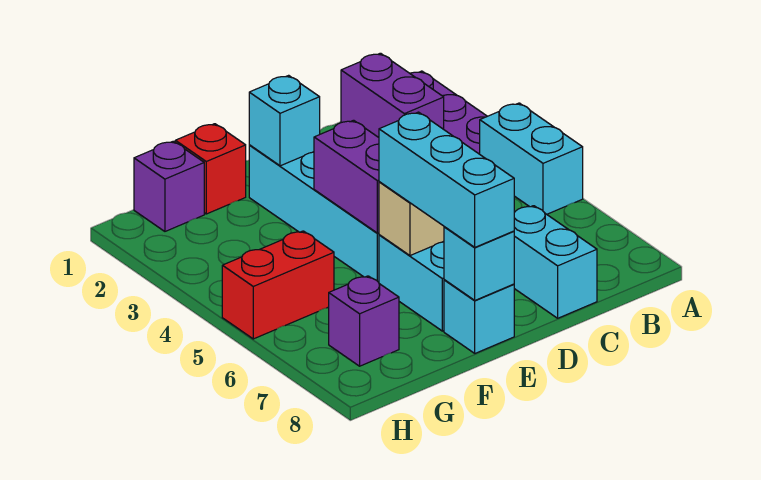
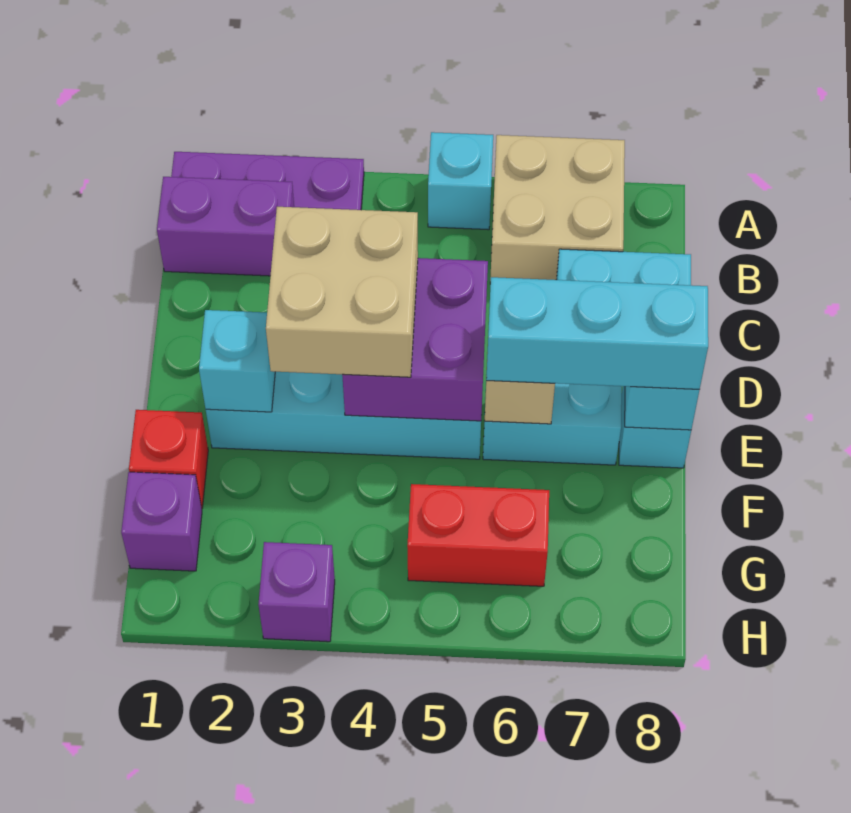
cyan brick A4:A5 level 1 -> cyan brick A5 level 1
none -> tan brick A6:B7 level 1
none -> tan brick D3:E4 level 3
purple brick E4:E5 level 2 -> purple brick D4:E5 level 2
red brick G5:H5 level 1 -> red brick G5:G6 level 1
purple brick G7 level 1 -> purple brick H3 level 1

